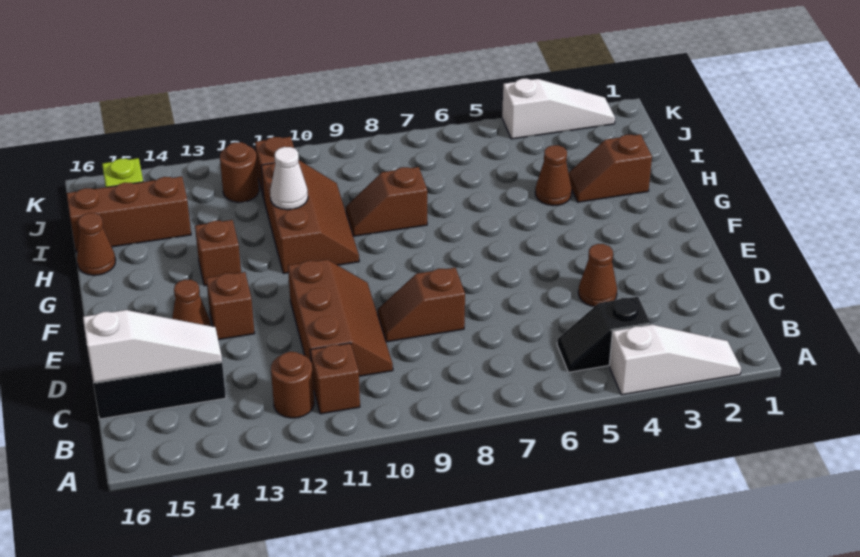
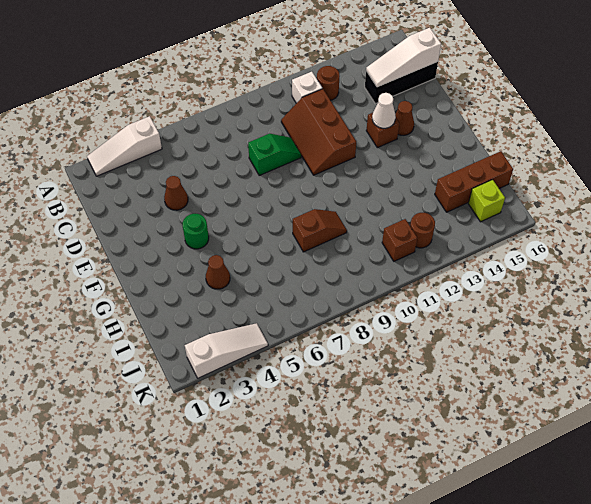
black slope B4:B5 level 1 top 4 -> none
brown brick B11 level 1 -> white brick B11 level 1
brown slope D8:D9 level 1 top 8 -> green slope D8:D9 level 1 top 8
none -> green round brick F4 level 1
brown slope G10:I11 level 1 top 11 -> none
brown brick G13 level 1 -> none
brown slope H2:H3 level 1 top 2 -> none
white cone H11 level 2 -> white cone E13 level 2
brown cone H16 level 1 -> none
white slope K2:K4 level 1 top 4 -> white slope K2:K4 level 1 top 2

